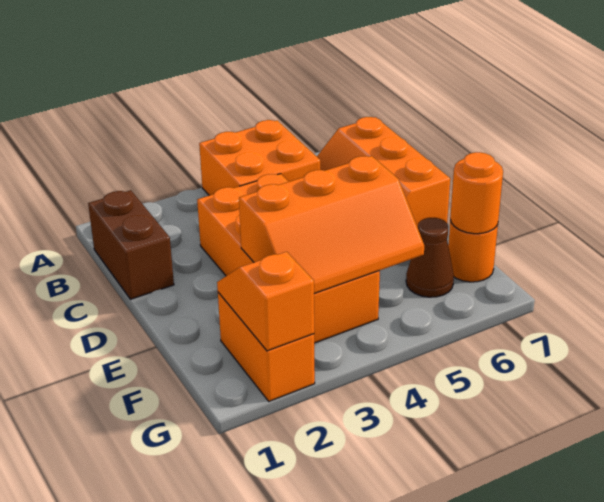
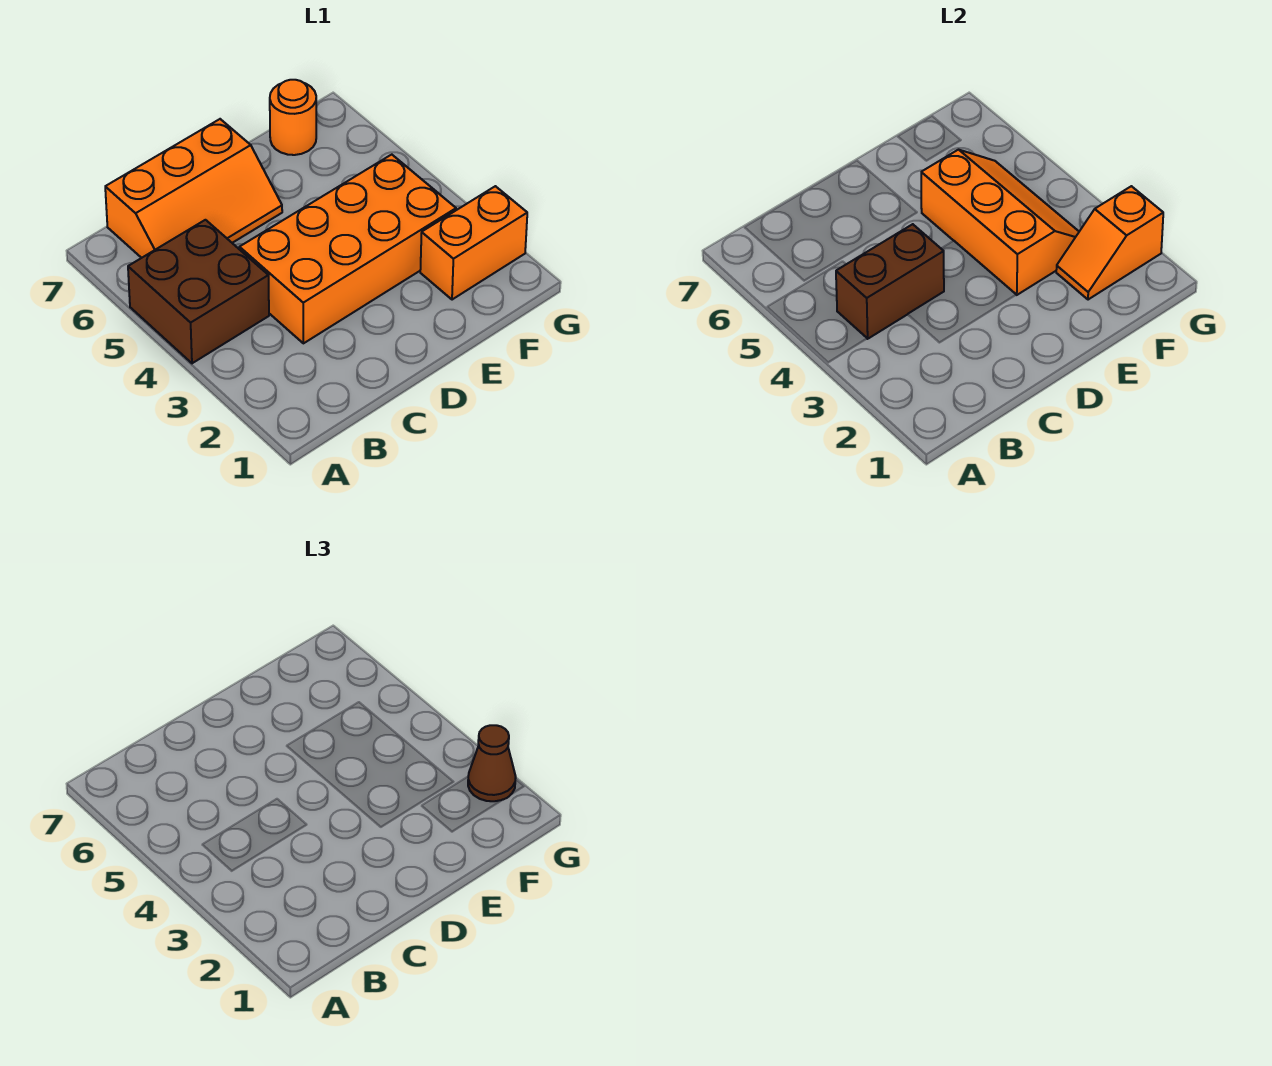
orange brick A4:B5 level 1 -> brown brick A4:B5 level 1
brown brick B1:C1 level 1 -> brown brick B4:C4 level 2
brown cone F6 level 1 -> brown cone G2 level 3
orange round brick F7 level 2 -> none

